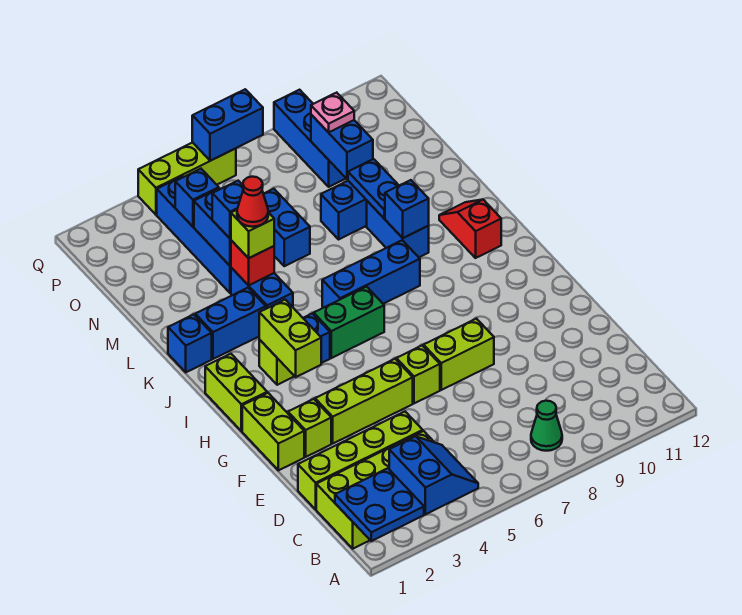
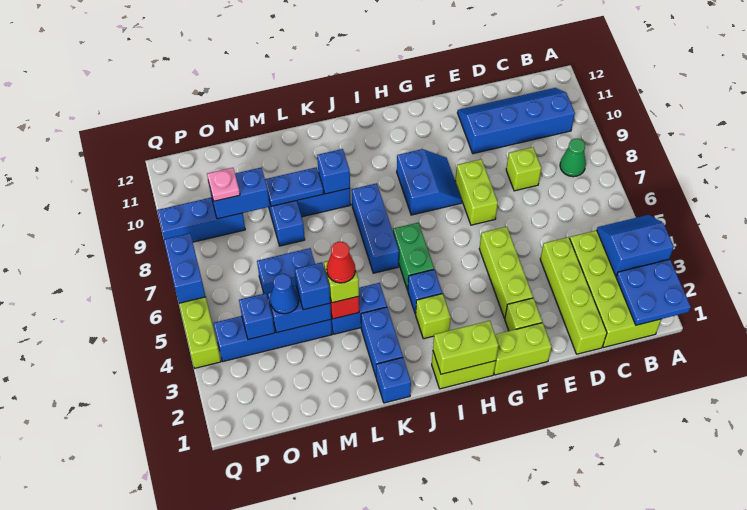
none -> blue slope B10:E11 level 1 top 10
lime brick F6 level 1 -> lime brick D8 level 1
none -> blue slope G8:H9 level 1 top H
lime brick H3:I3 level 2 -> lime brick H1:I1 level 2
red slope J11:K11 level 1 top J -> none
none -> blue cone N4 level 3

